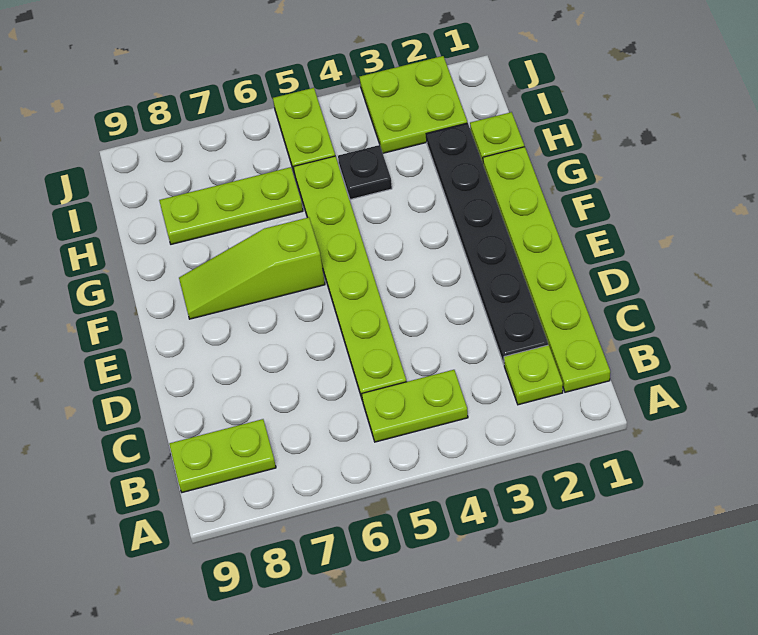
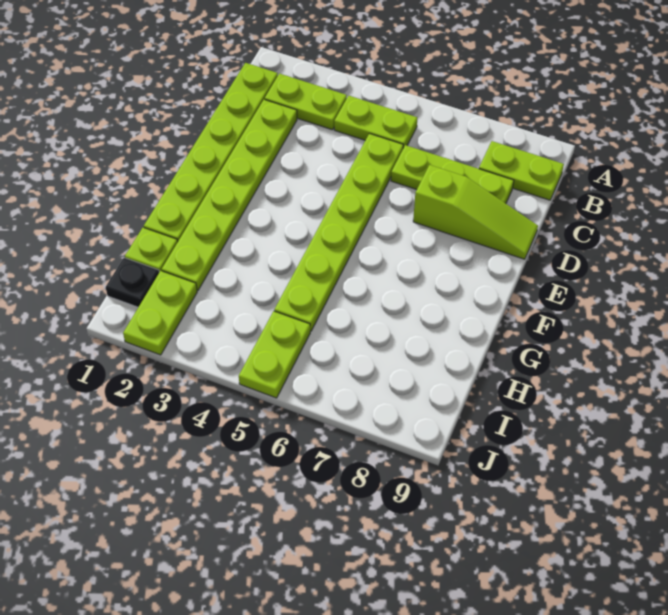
lime plate B2 level 1 -> lime plate B2:B3 level 1
black plate C2:H2 level 1 -> lime plate C2:H2 level 1
lime slope F6:F8 level 1 top 6 -> lime slope D7:D9 level 1 top 7
black plate H4 level 1 -> black plate I1 level 1
lime plate H6:H8 level 1 -> lime plate C6:C8 level 1
lime plate I2:J3 level 1 -> lime plate I2:J2 level 1

